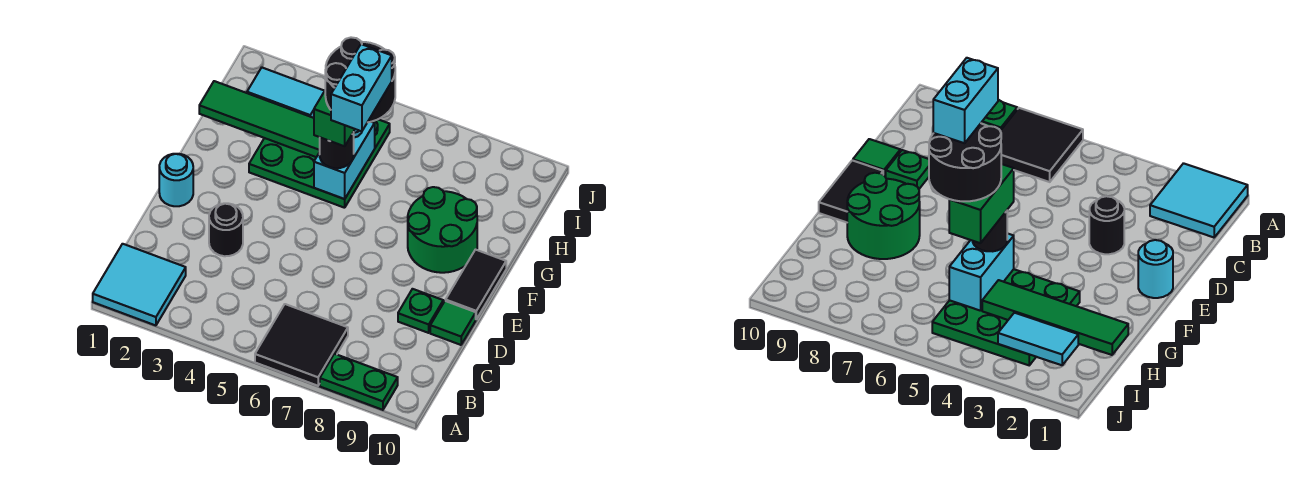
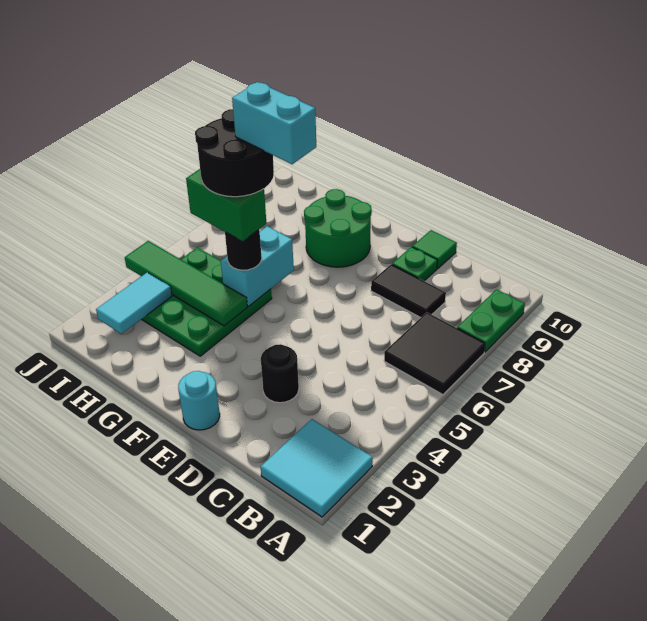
black tile E10:F10 level 1 -> black tile C8:D8 level 1
cyan brick G5:H5 level 2 -> cyan brick G5:G6 level 2
green tile H1:H4 level 2 -> green tile G4:J4 level 2

